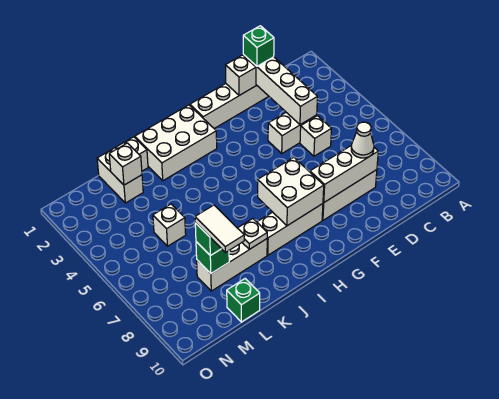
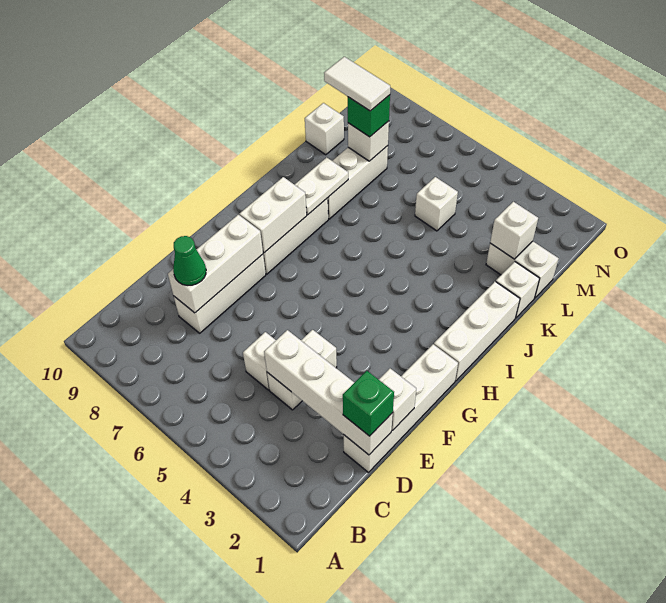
white cone D8 level 3 -> green cone D8 level 3
white brick G7:H8 level 2 -> white brick G8:H8 level 2
white brick H1:J2 level 1 -> white brick H1:J1 level 1
white plate J8 level 2 -> white plate I8:J8 level 2
green brick L8 level 2 -> white brick L8 level 2
green brick L10 level 1 -> white brick L10 level 1

